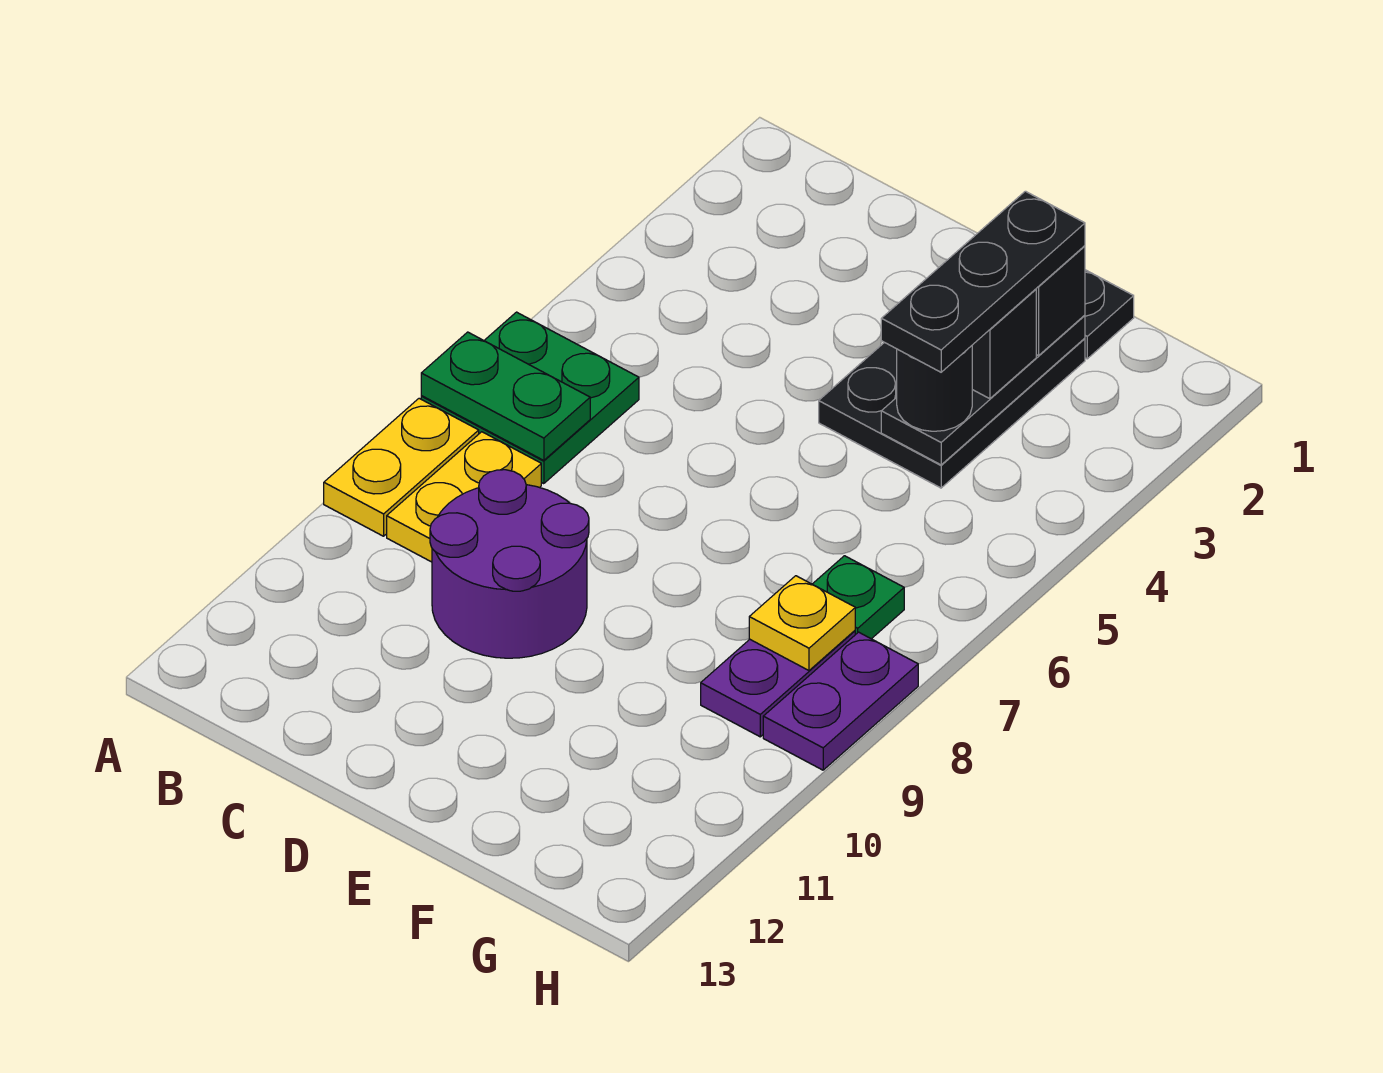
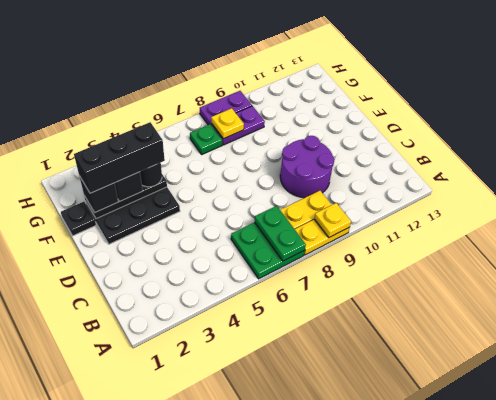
none -> yellow plate A9 level 2
black plate F2:F4 level 4 -> black brick F2:F4 level 4

